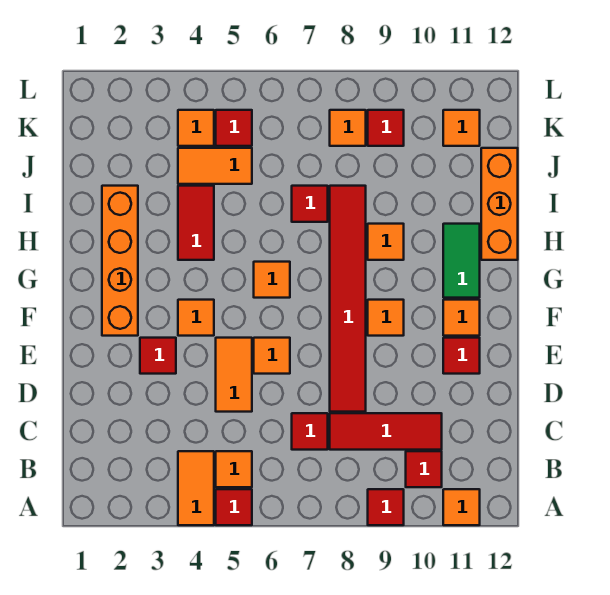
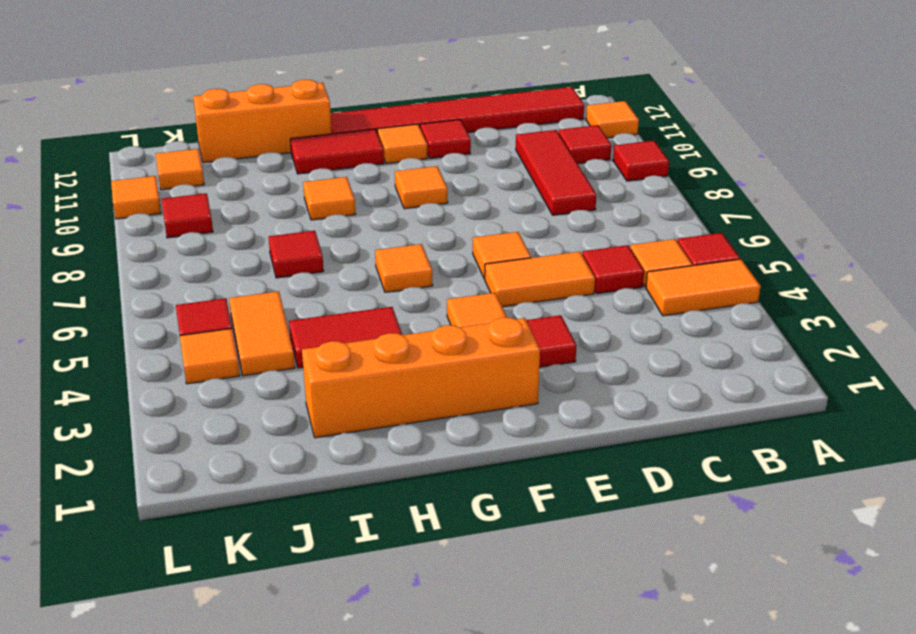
red tile C7 level 1 -> red tile C5 level 1
red tile D8:I8 level 1 -> red tile B12:G12 level 1
green tile G11:H11 level 1 -> red tile G11:H11 level 1
orange tile K8 level 1 -> orange tile L10 level 1

